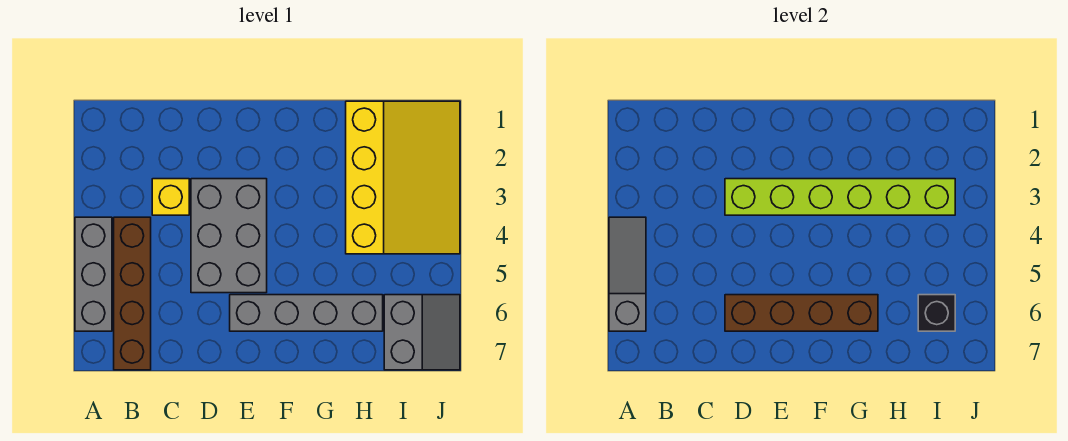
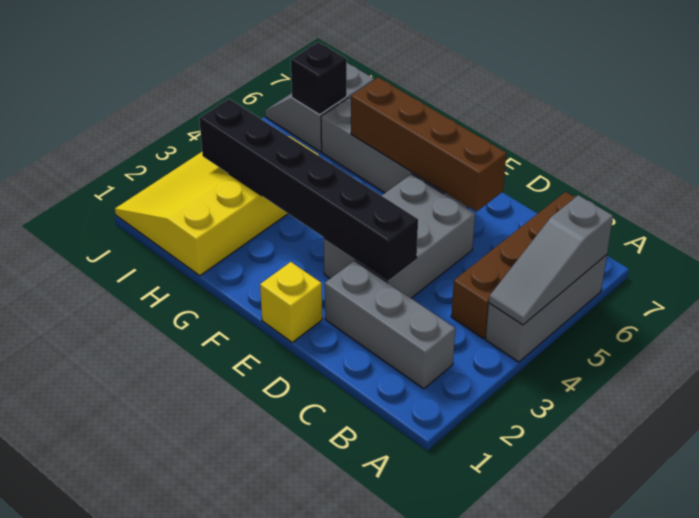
none -> grey brick B2:D2 level 1
yellow brick C3 level 1 -> yellow brick E1 level 1
lime brick D3:I3 level 2 -> black brick D3:I3 level 2

